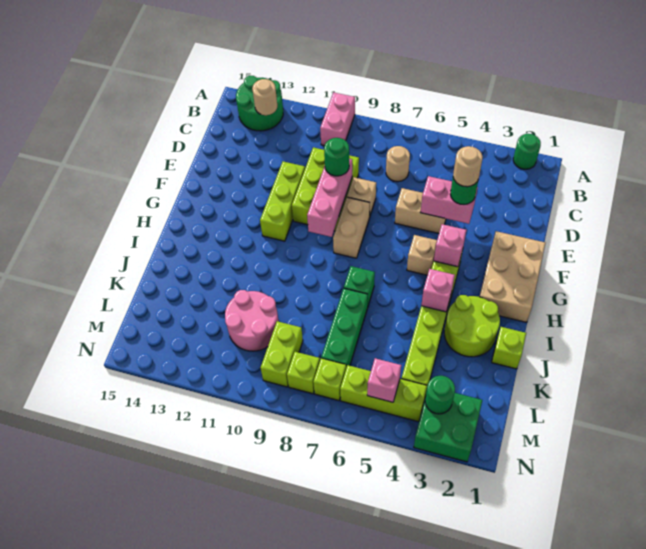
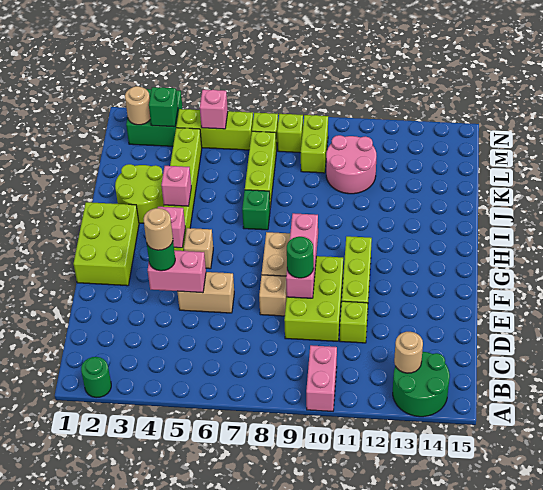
tan round brick C7 level 1 -> tan round brick M2 level 2
tan brick F1:H2 level 1 -> lime brick F1:H2 level 1
lime brick J1 level 1 -> lime brick D11 level 1
green brick J7:L7 level 1 -> lime brick J7:L7 level 1
green round brick M3 level 2 -> green brick M3 level 2

